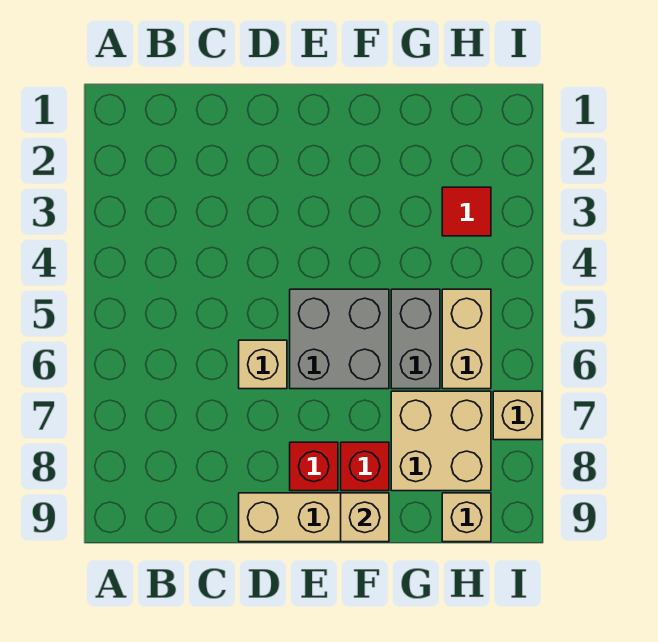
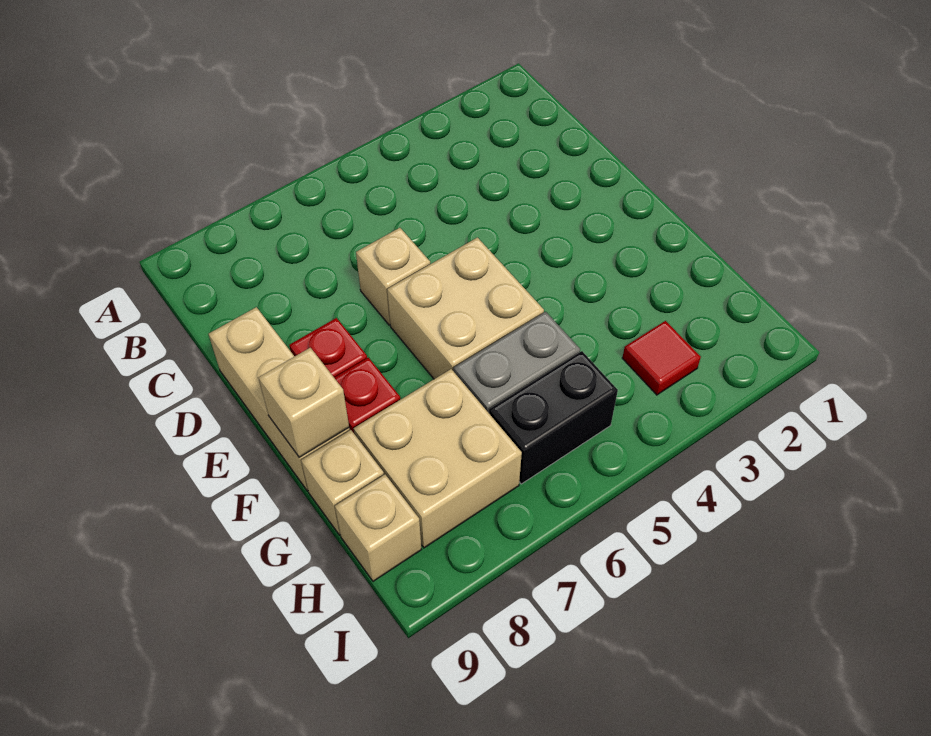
grey brick E5:F6 level 1 -> tan brick E5:F6 level 1
tan brick H5:H6 level 1 -> black brick H5:H6 level 1
tan brick I7 level 1 -> tan brick G9 level 1

